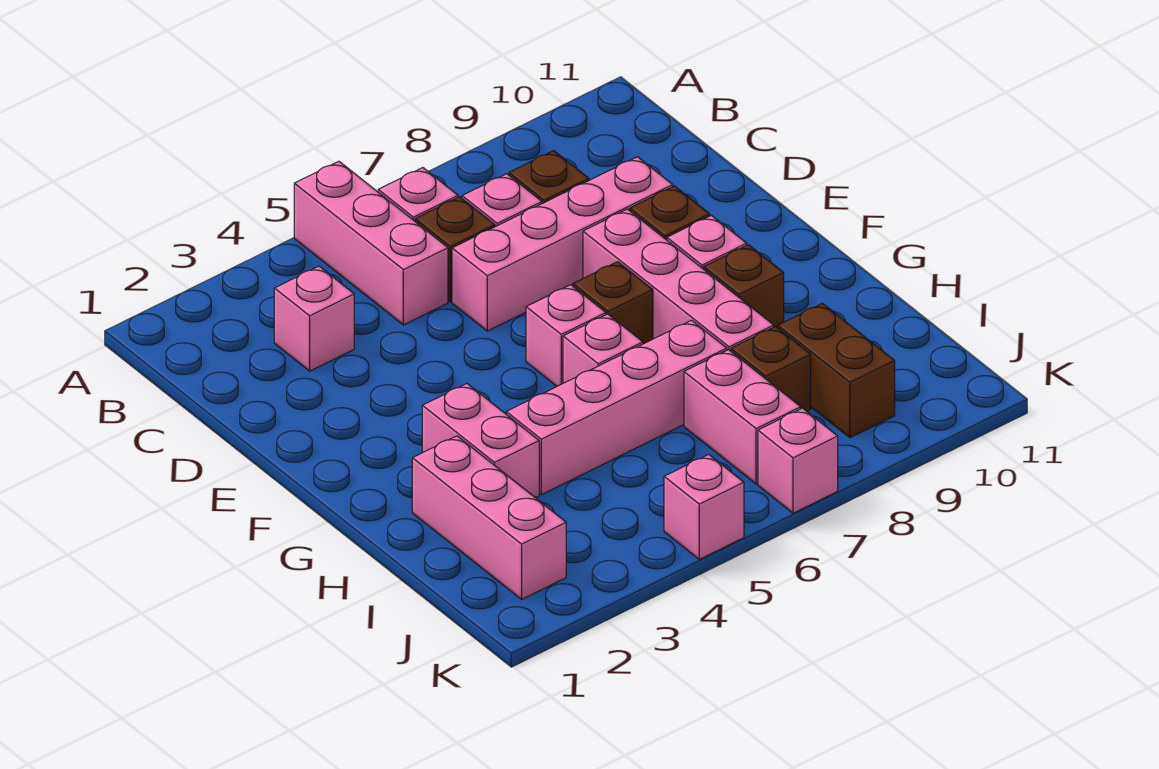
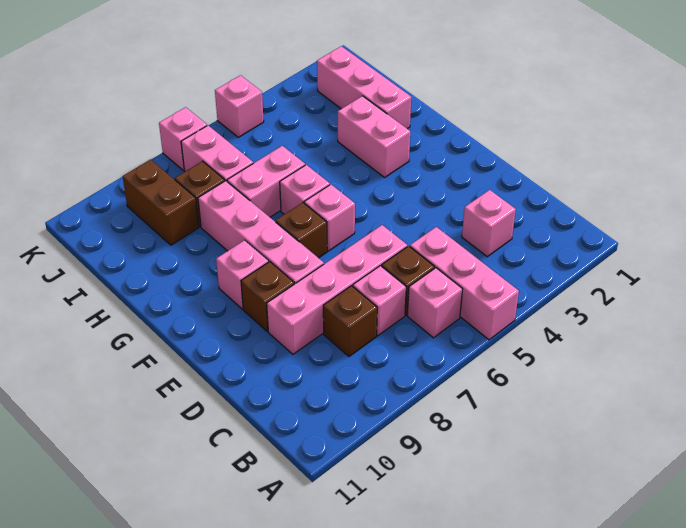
brown brick G9 level 1 -> none
pink brick H4:H7 level 1 -> pink brick H6:H7 level 1

